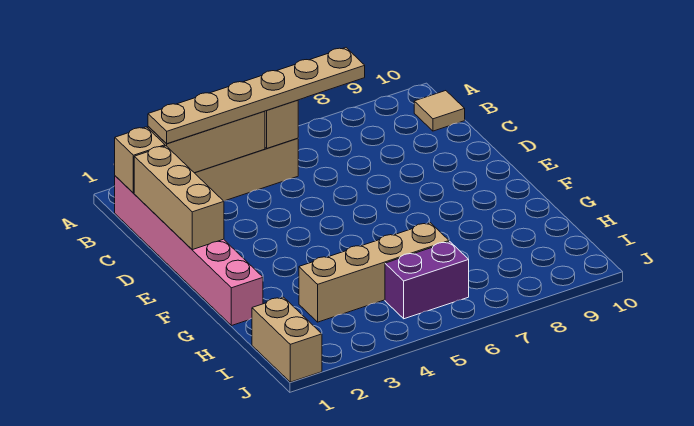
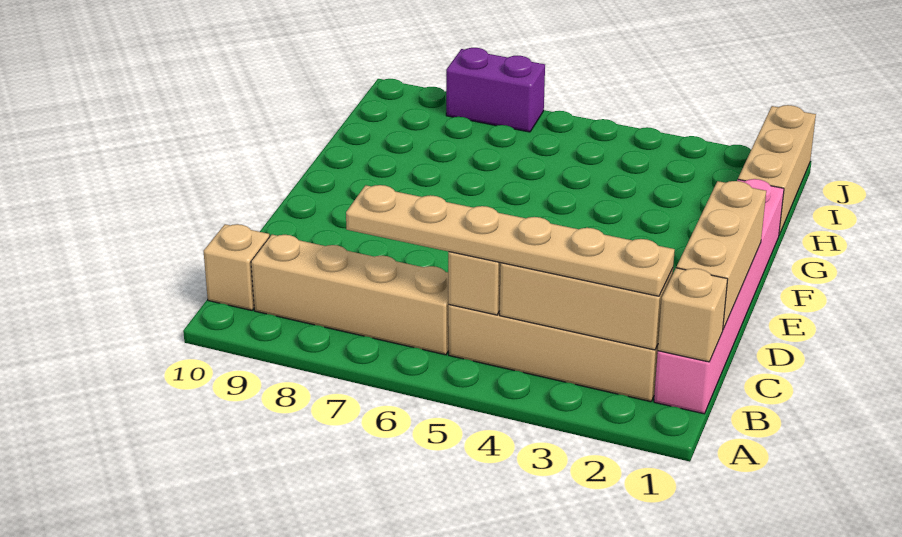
tan tile B10 level 1 -> tan brick B10 level 1
tan brick H3:H6 level 1 -> tan brick B6:B9 level 1
tan brick I1:J1 level 1 -> tan brick H1:J1 level 1
purple brick I5:I6 level 1 -> purple brick J7:J8 level 1

